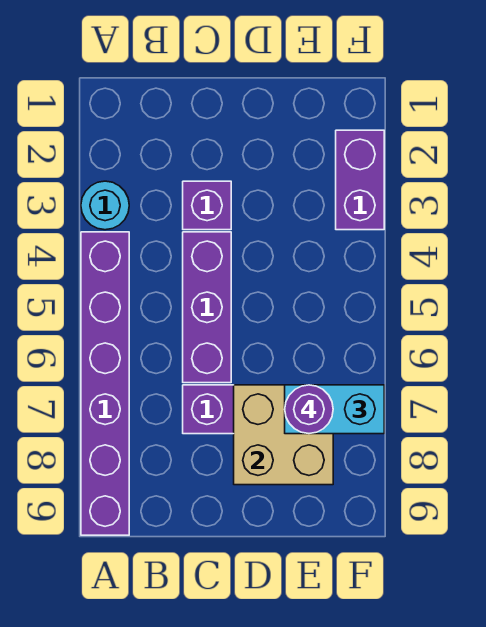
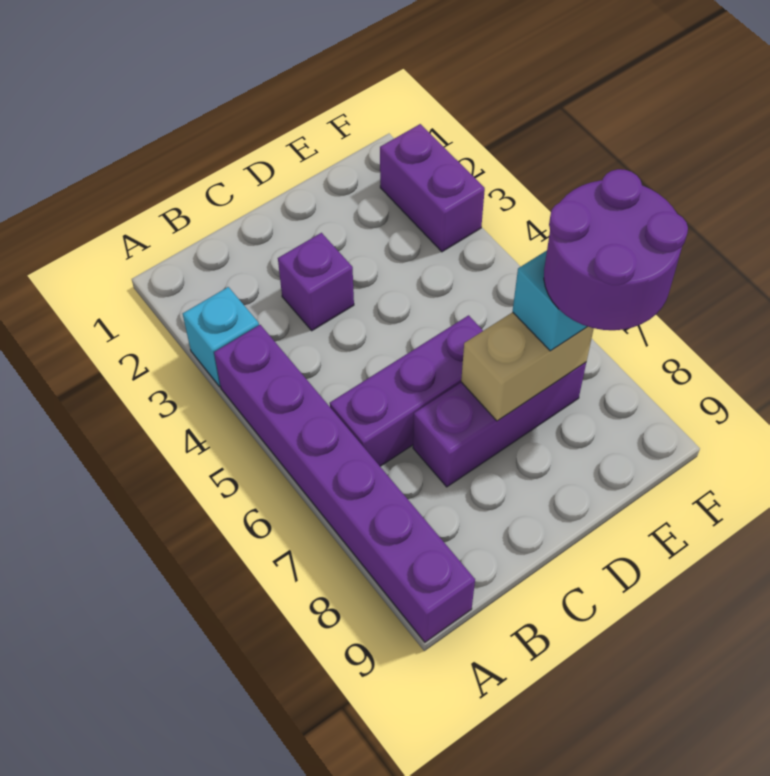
cyan round brick A3 level 1 -> cyan brick A3 level 1
purple brick C4:C6 level 1 -> purple brick B6:D6 level 1
tan brick D7:E8 level 2 -> tan brick D7:E7 level 2
purple round brick E7 level 4 -> purple round brick E7:F8 level 4

